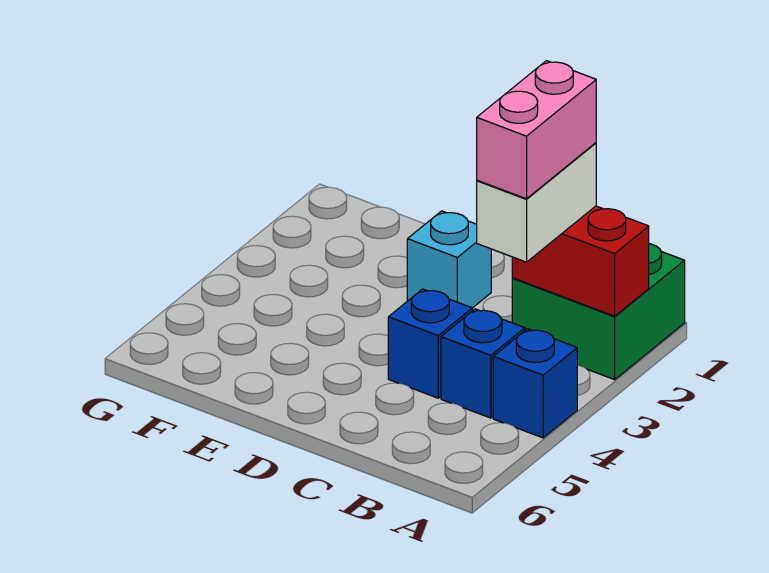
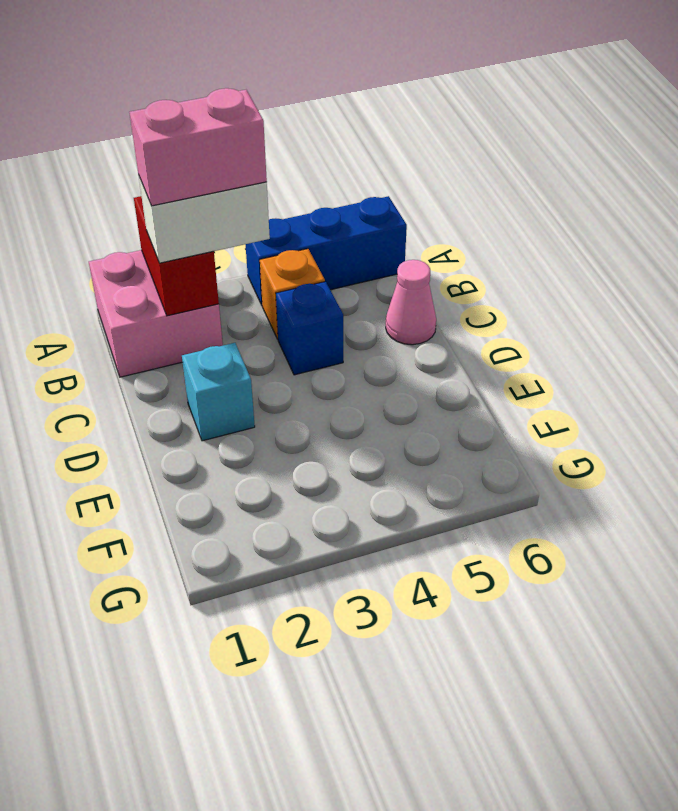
green brick A1:B2 level 1 -> pink brick A1:B2 level 1
blue brick A4 level 1 -> blue brick A4:A6 level 1
blue brick B4 level 1 -> orange brick B4 level 1
none -> pink cone C6 level 1

